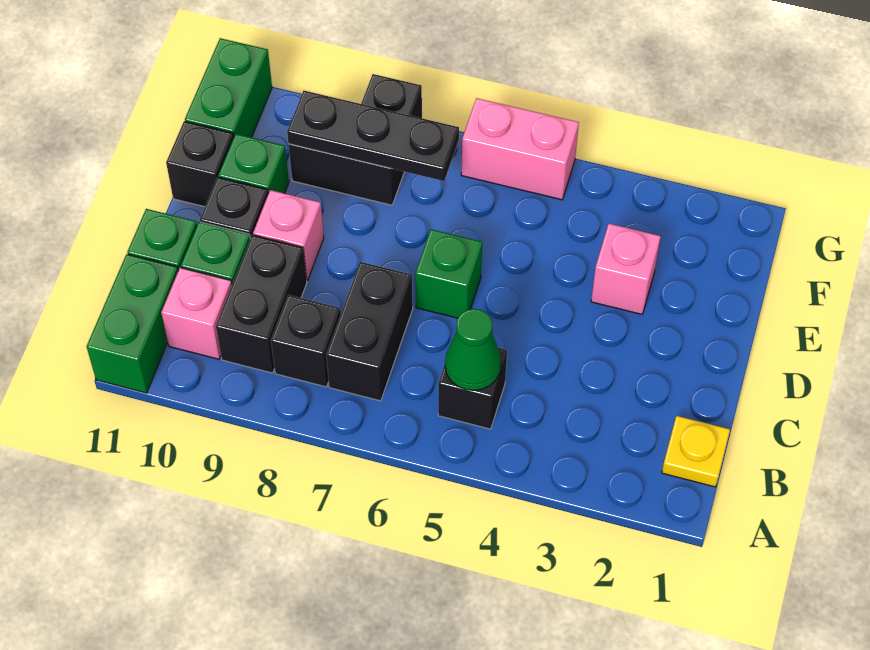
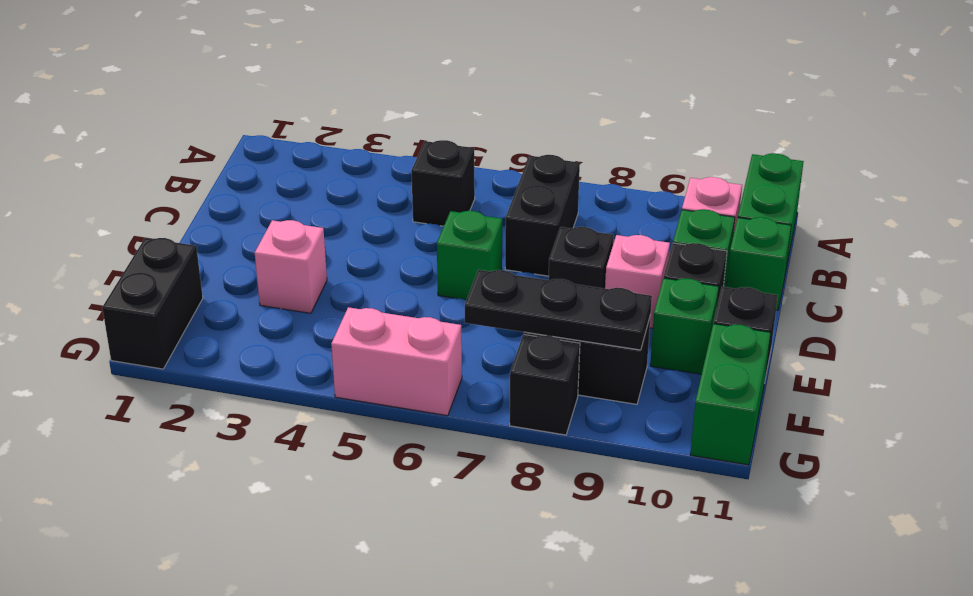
yellow plate B1 level 1 -> none
green cone B5 level 2 -> none
black brick B8 level 1 -> black brick D8 level 1
black brick B9:C9 level 1 -> black brick F1:G1 level 1

